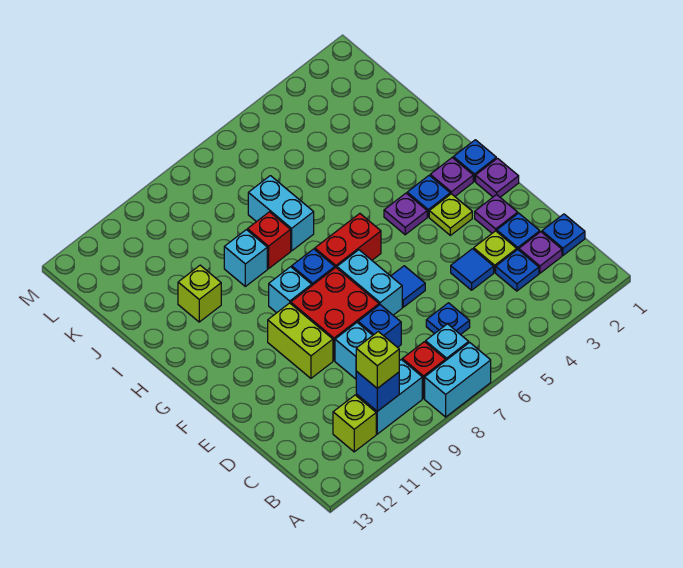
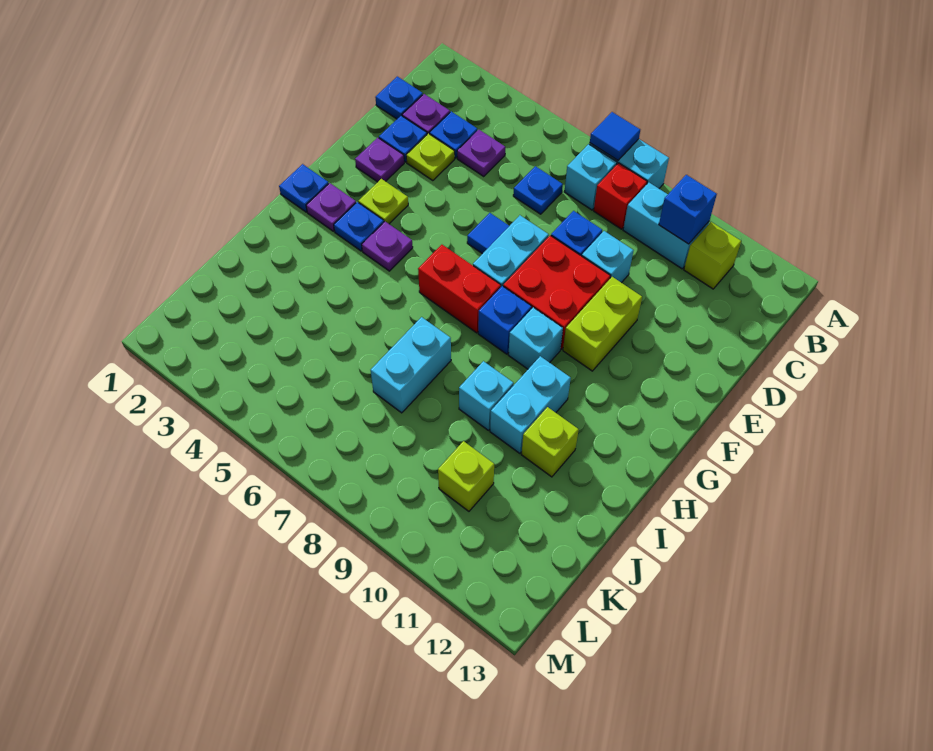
lime brick B10 level 3 -> lime brick K10 level 1
blue tile D4 level 1 -> blue tile A7 level 2
purple plate F1 level 1 -> purple plate C4 level 1
none -> cyan brick H10:I10 level 1
red brick I8 level 1 -> none

